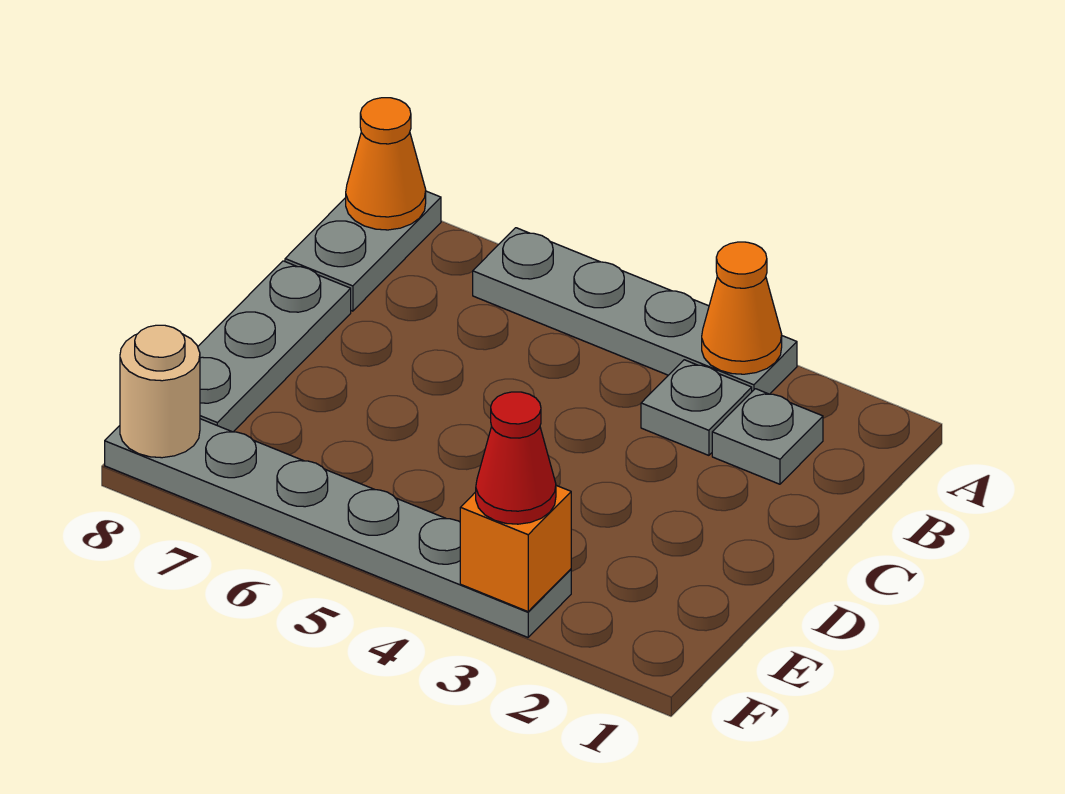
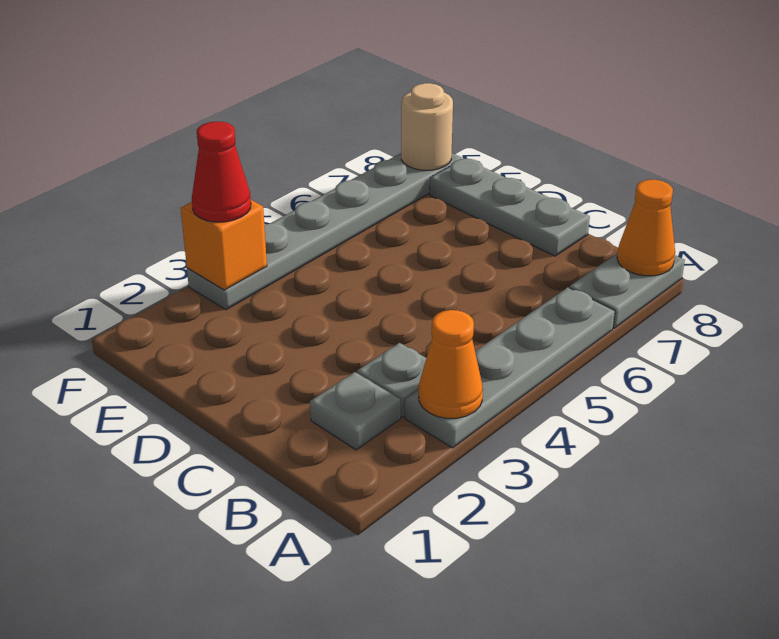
grey plate A8:B8 level 1 -> grey plate A7:A8 level 1

